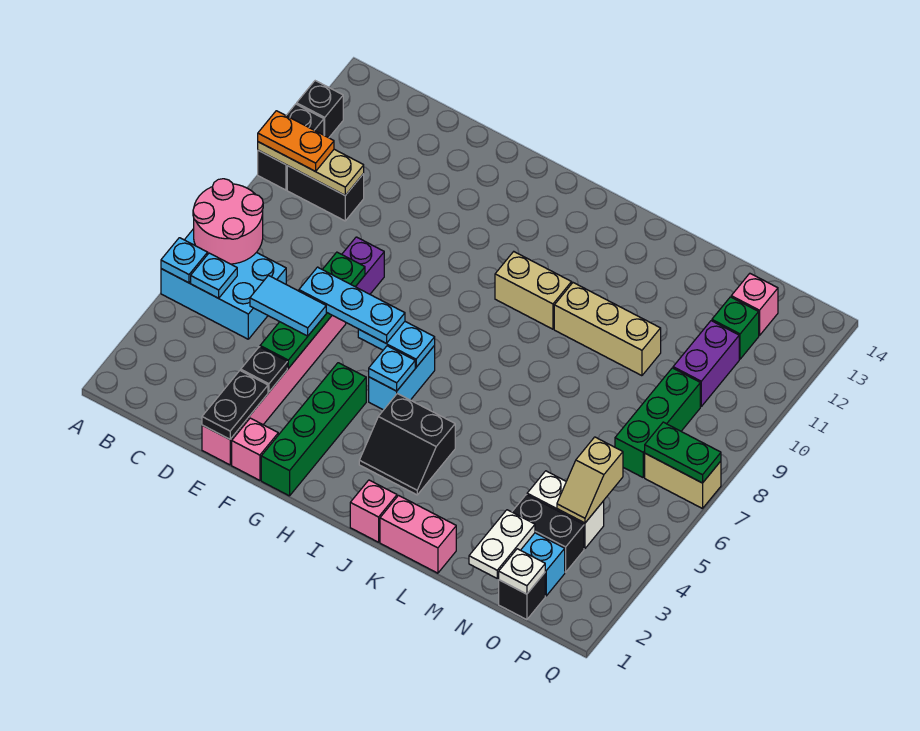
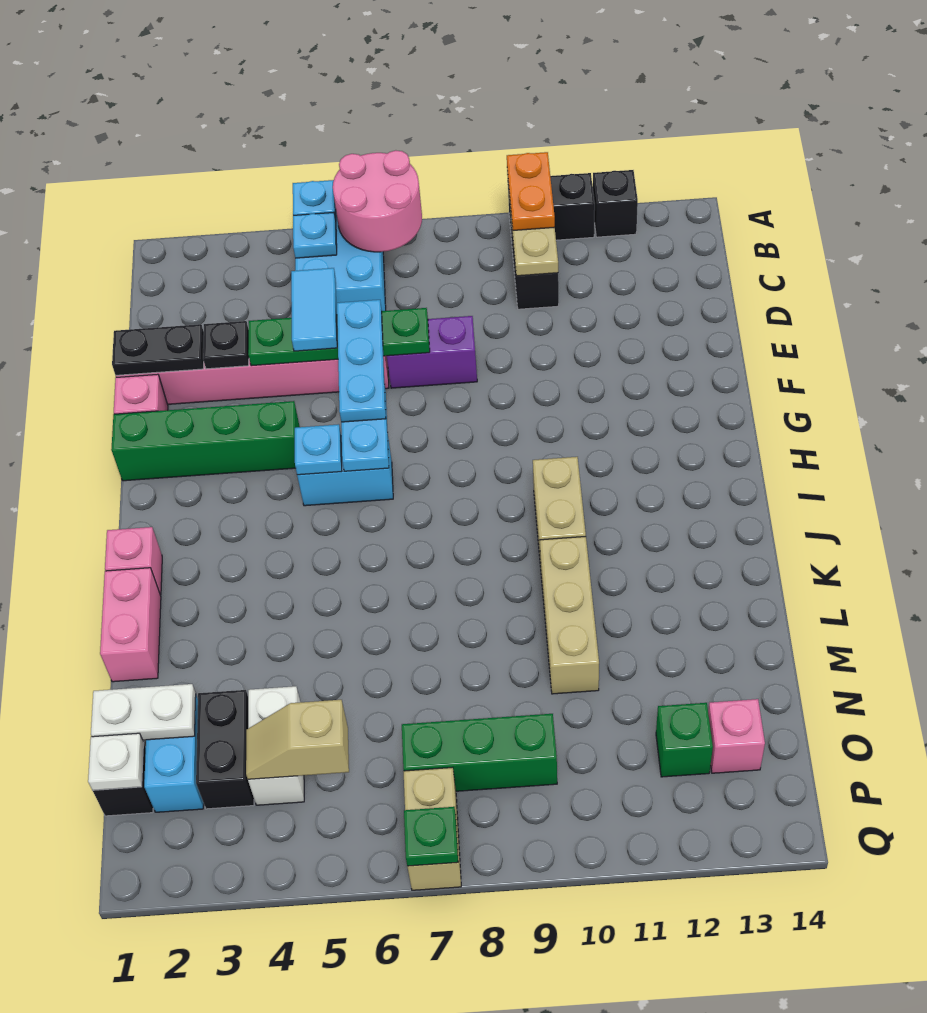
black slope I3:J4 level 1 top 4 -> none
purple brick O10:O11 level 1 -> none
green plate P7:Q7 level 2 -> green plate Q7 level 2

